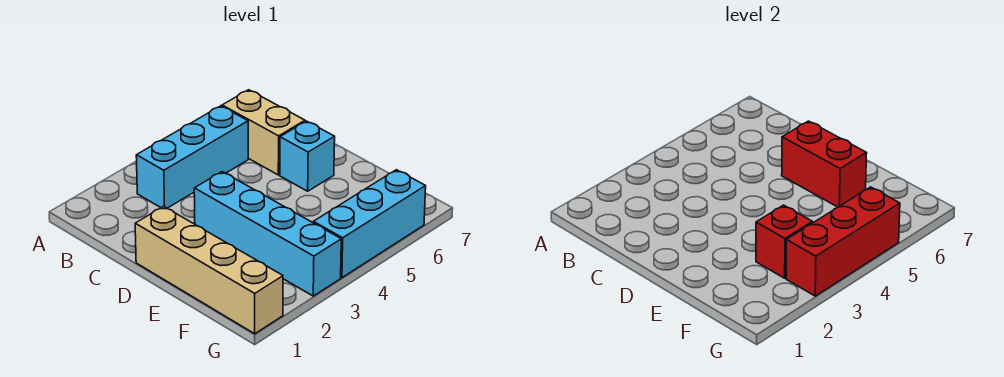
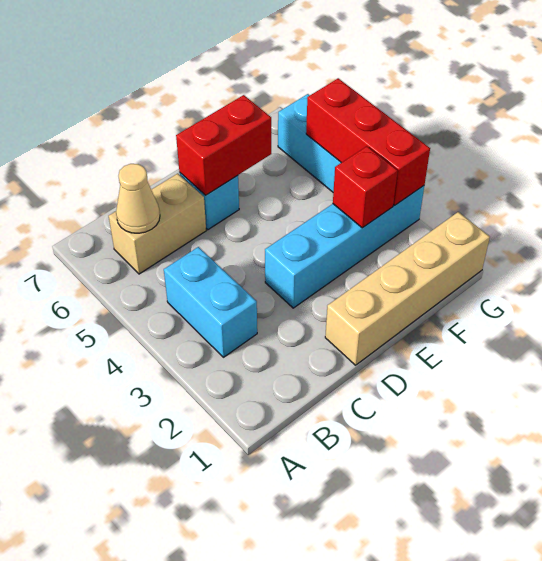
cyan brick B3:B5 level 1 -> cyan brick B3:B4 level 1
none -> tan cone B6 level 2

